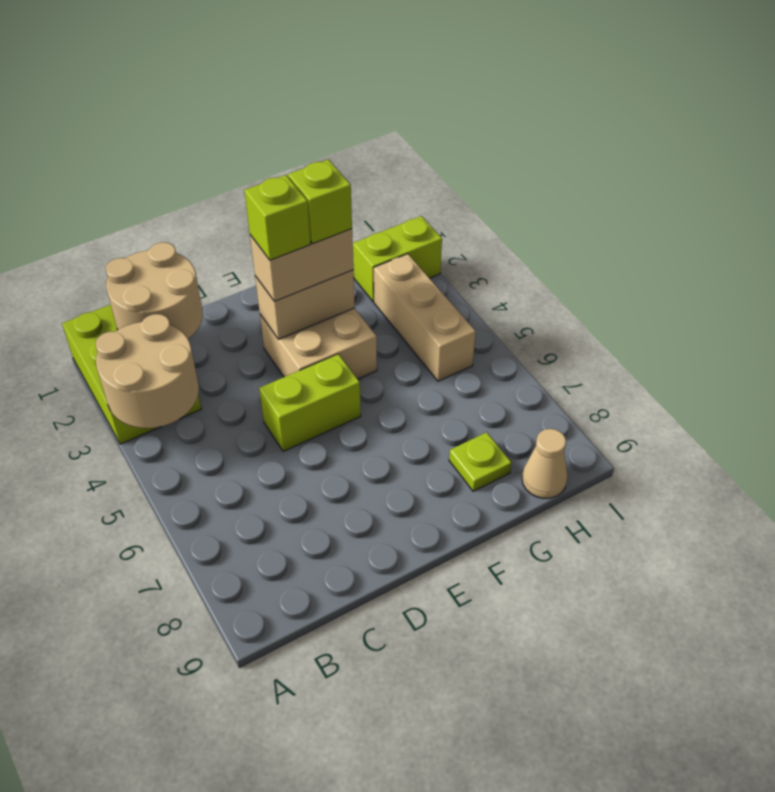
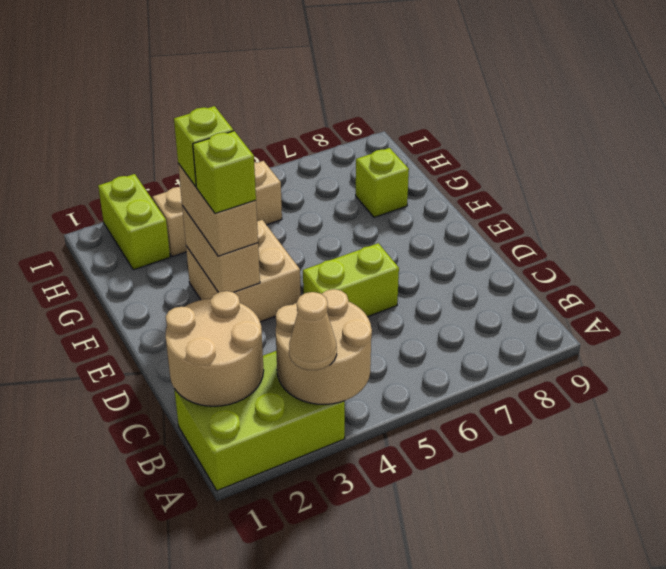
lime brick D5:E5 level 1 -> lime brick D5:D6 level 1
lime plate G8 level 1 -> lime brick G8 level 1
tan cone H9 level 1 -> tan cone A3 level 3

